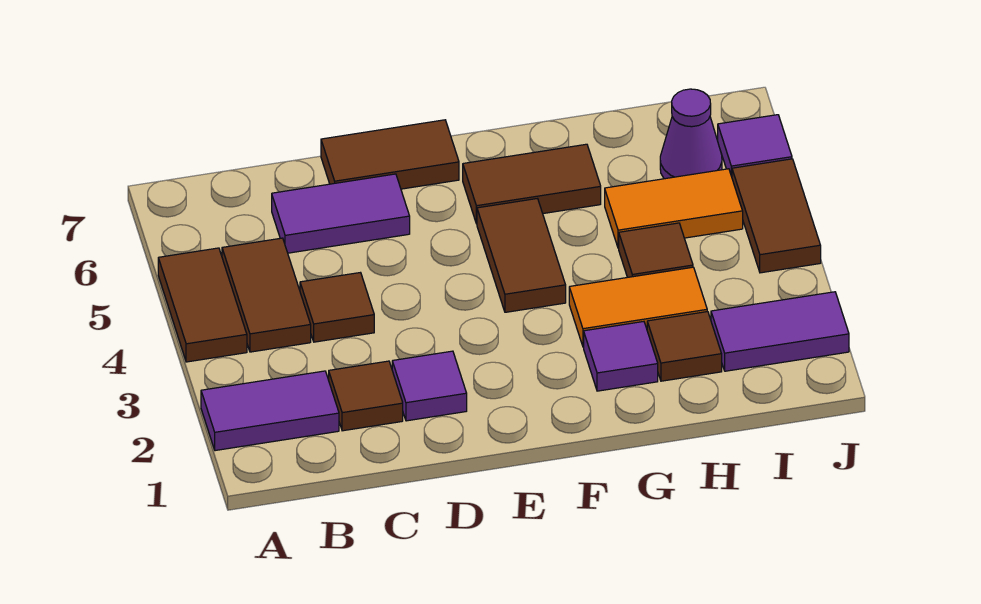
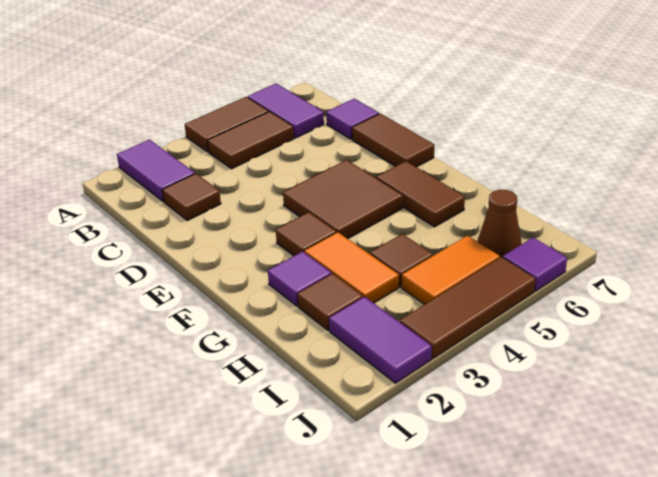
brown tile C4 level 1 -> brown tile F3 level 1
purple tile C6:D6 level 1 -> purple tile A6:B6 level 1
purple tile D2 level 1 -> purple tile C7 level 1
brown tile F4:F5 level 1 -> brown tile E4:F5 level 1
orange tile H5:I5 level 1 -> orange tile I4:I5 level 1
purple cone I6 level 1 -> brown cone I6 level 1
brown tile J4:J5 level 1 -> brown tile J3:J5 level 1

